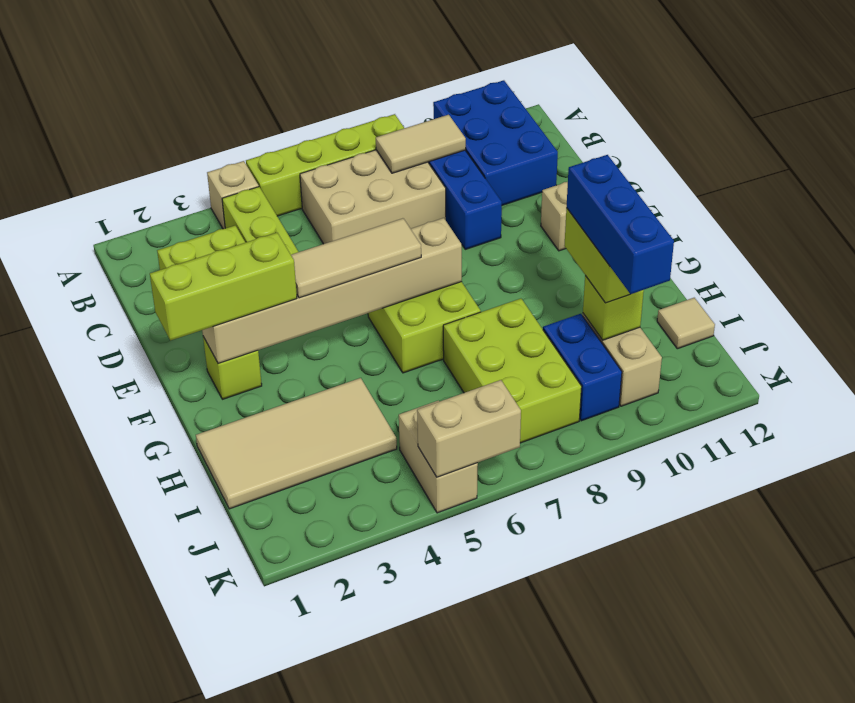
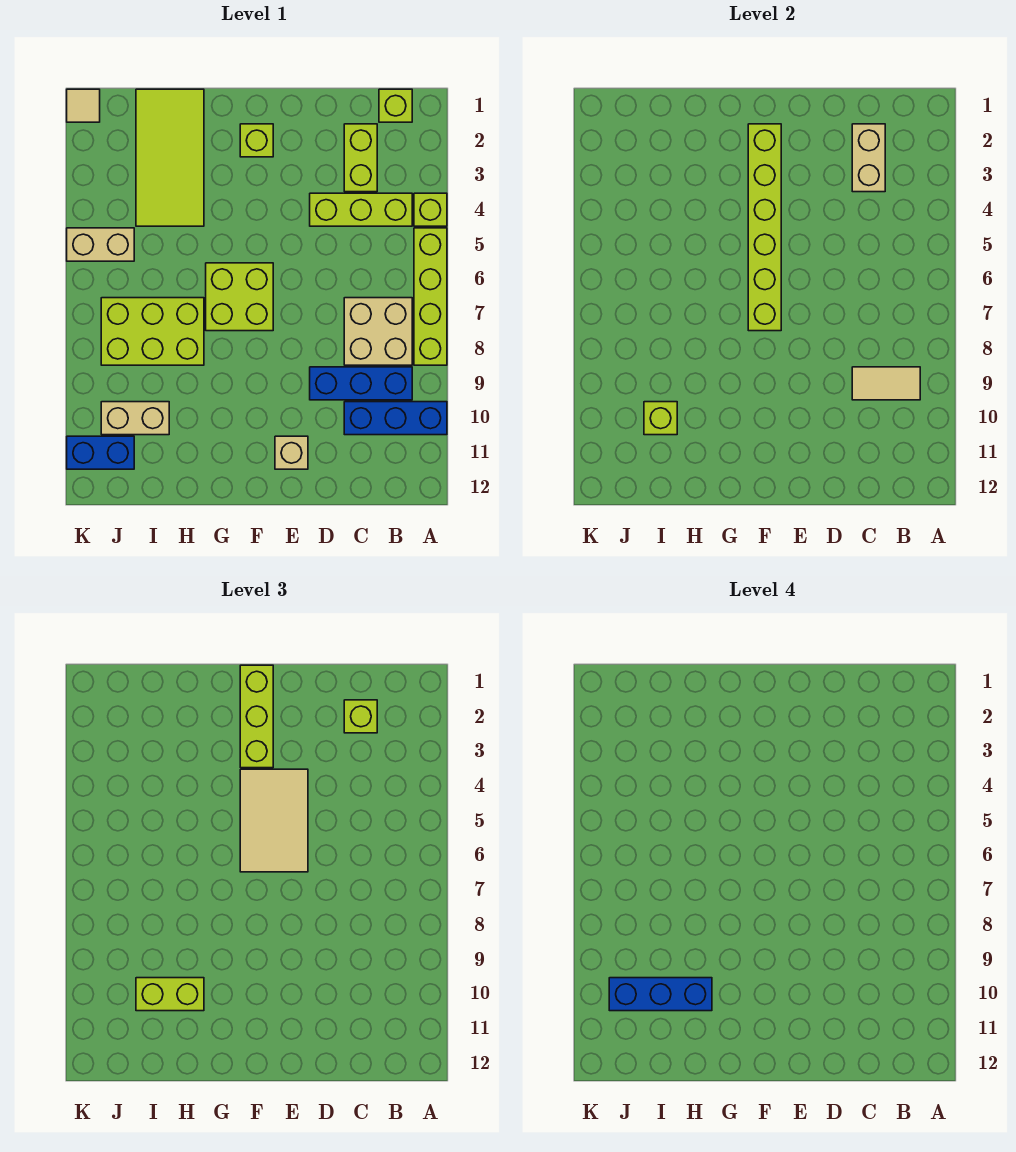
tan brick A4 level 1 -> lime brick A4 level 1
blue brick A10:C11 level 1 -> blue brick A10:C10 level 1
none -> lime brick B1 level 1
tan brick B6:C8 level 1 -> tan brick B7:C8 level 1
tan tile B8:B9 level 2 -> tan tile B9:C9 level 2
none -> lime brick C2 level 3
tan brick F2:F7 level 2 -> lime brick F2:F7 level 2
tan tile F4:F6 level 3 -> tan tile E4:F6 level 3
tan tile H1:I4 level 1 -> lime tile H1:I4 level 1
blue brick I9:J9 level 1 -> blue brick J11:K11 level 1
tan tile I12 level 1 -> tan tile K1 level 1
tan brick K5:K6 level 2 -> tan brick C2:C3 level 2

